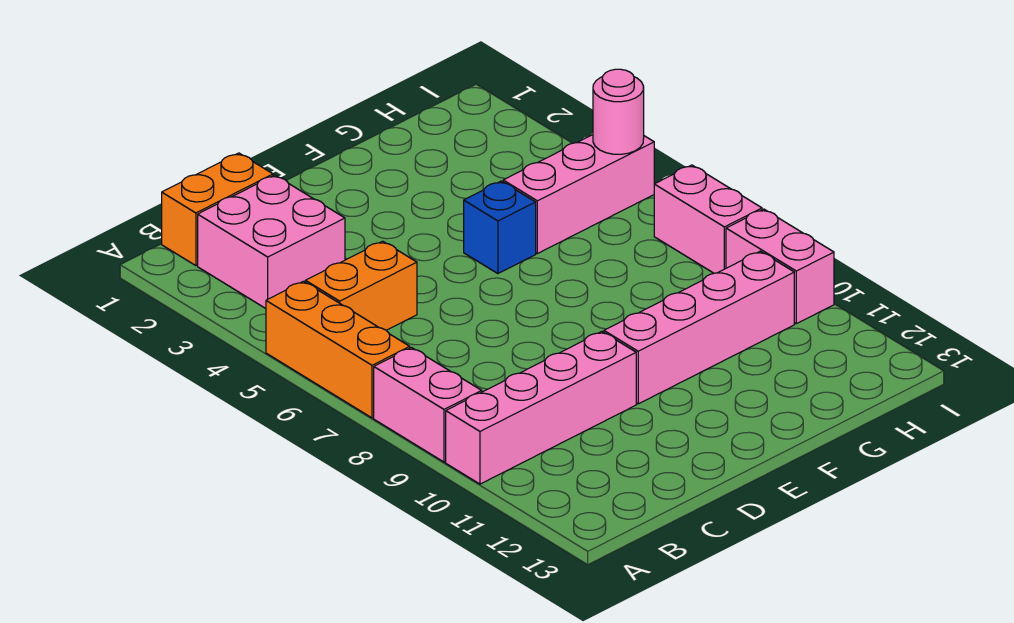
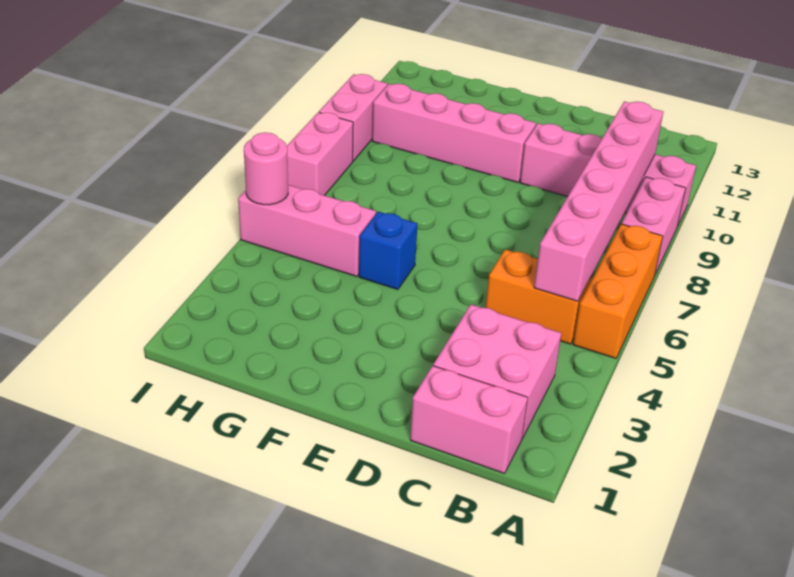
orange brick B1:C1 level 1 -> pink brick B1:C1 level 1
none -> pink brick B5:B10 level 2

